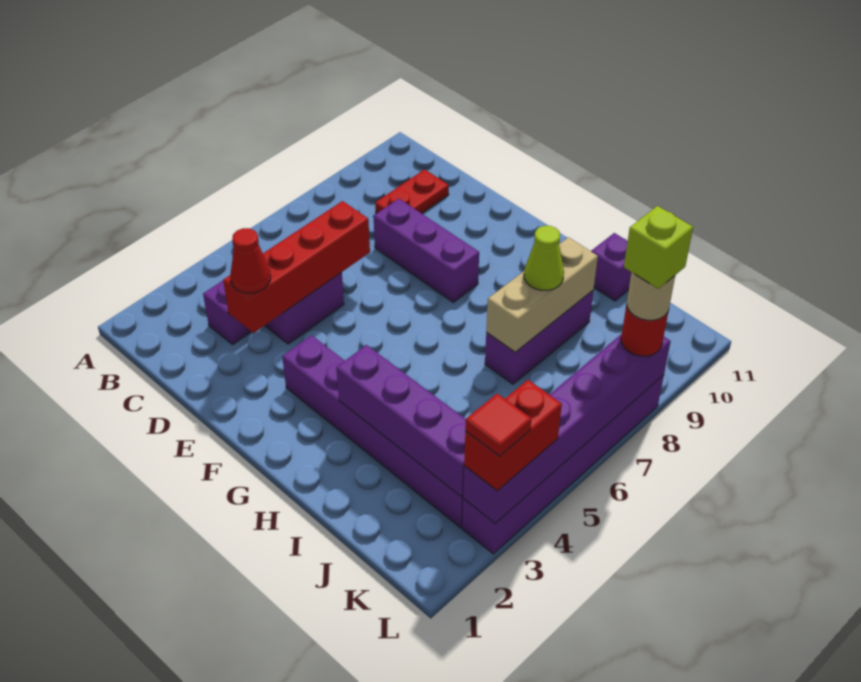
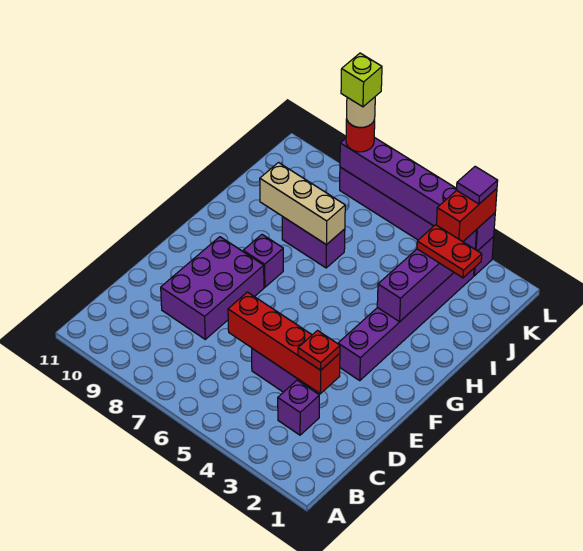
red plate C9:C10 level 1 -> red plate J2:J3 level 3
red cone D3 level 3 -> red plate D3 level 3
purple brick D8:F8 level 1 -> purple brick D8:F9 level 1
purple brick I7:I9 level 1 -> purple brick I7:I8 level 1
lime cone I8 level 3 -> none
purple brick I11 level 1 -> purple brick G8 level 1
red brick L3:L4 level 3 -> red brick K3:L3 level 3
red tile L3 level 4 -> purple tile L3 level 4

